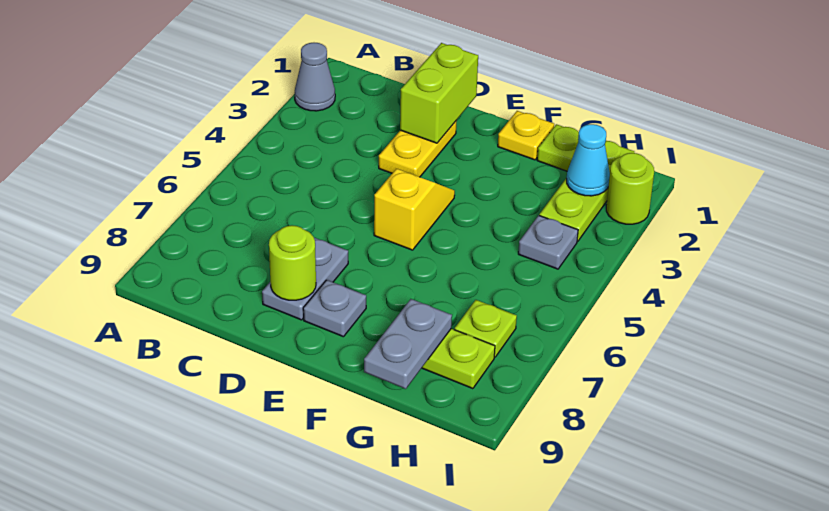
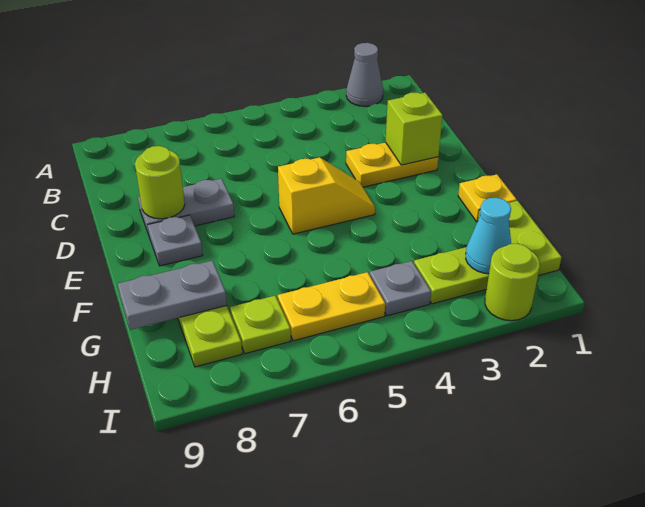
lime brick D1:D2 level 2 -> lime brick D2 level 2
none -> yellow plate H5:H6 level 1

